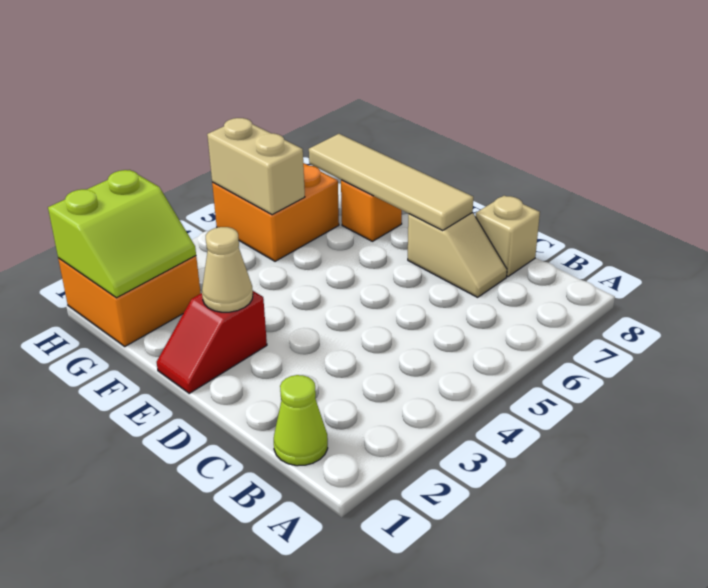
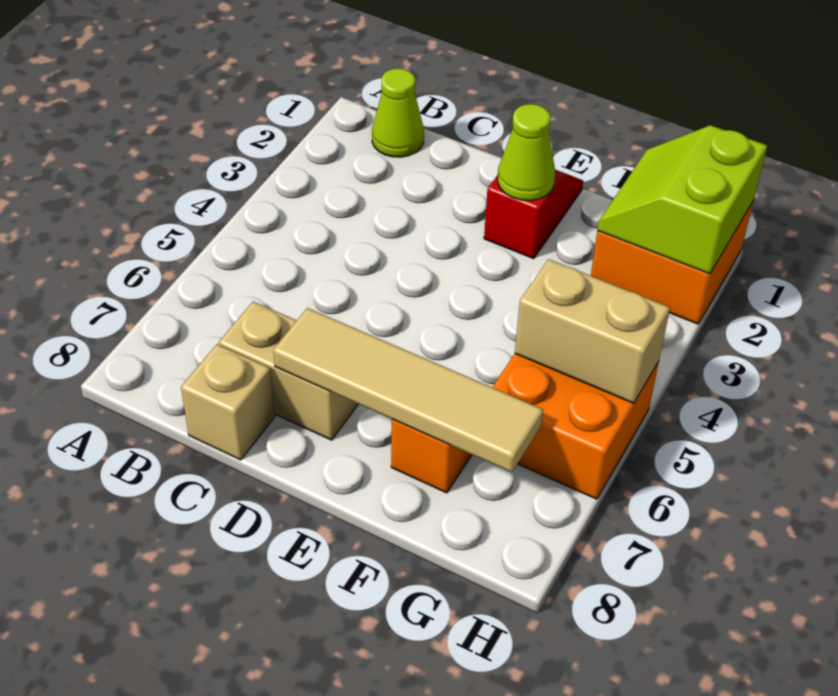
tan slope C7:D7 level 1 top D -> tan brick C7:D7 level 1
tan cone E2 level 2 -> lime cone E2 level 2

